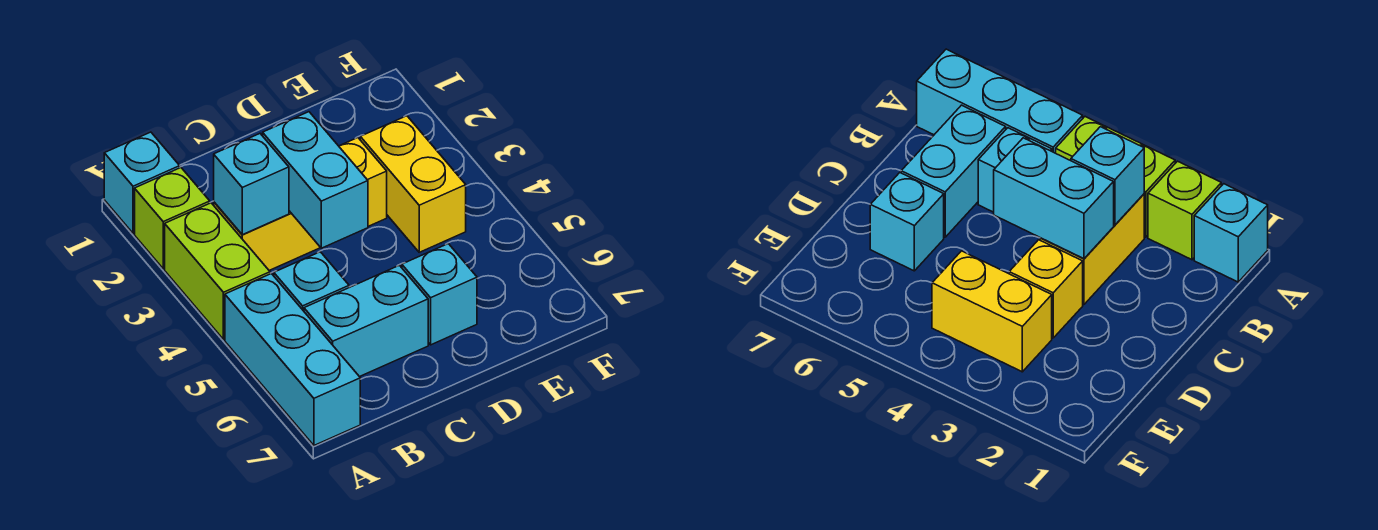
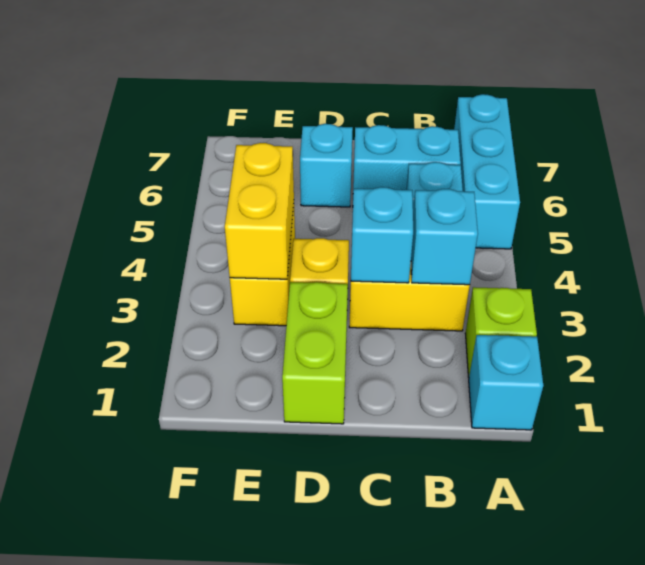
lime brick A3:A4 level 1 -> lime brick D1:D2 level 1
cyan brick C3:C4 level 2 -> cyan brick C3 level 2
none -> yellow brick E3:E4 level 2

